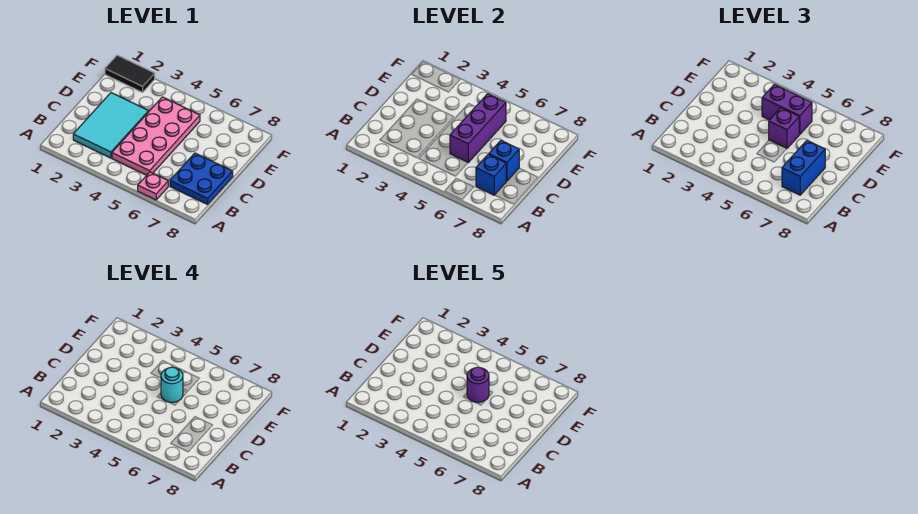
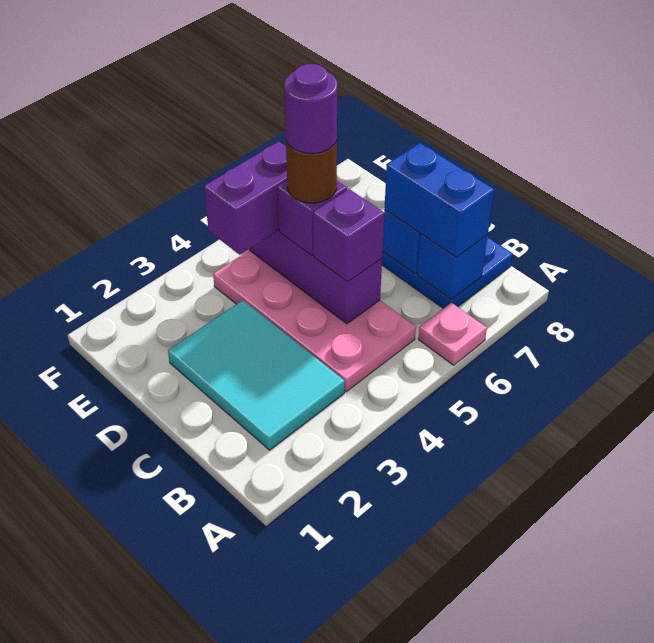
none -> purple brick C5 level 3
cyan round brick D5 level 4 -> brown round brick D5 level 4
black tile F1:F2 level 1 -> none

